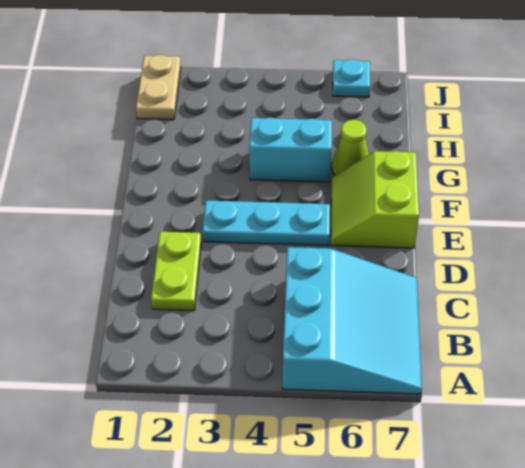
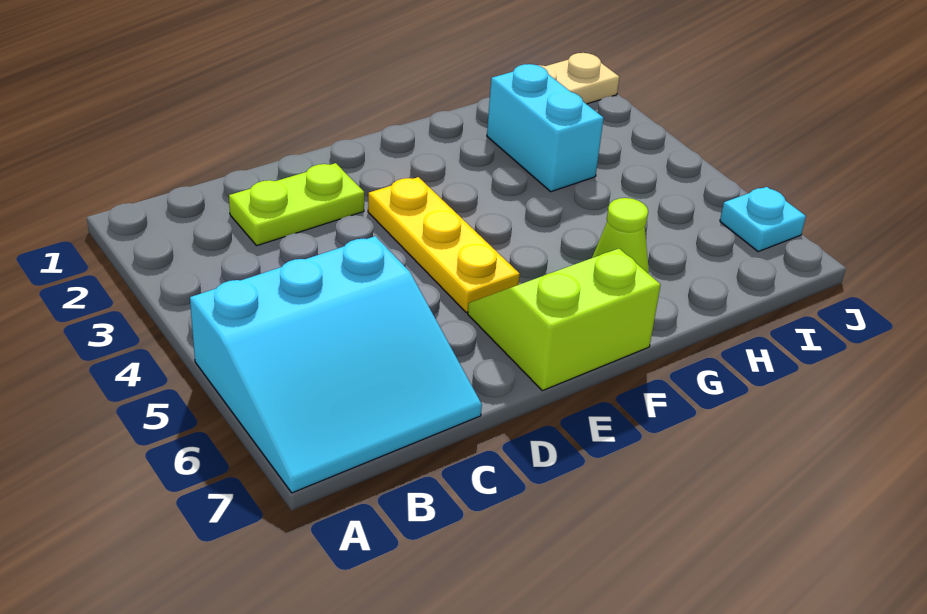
cyan plate E3:E5 level 1 -> yellow plate E3:E5 level 1
cyan brick G4:G5 level 1 -> cyan brick H2:H3 level 1

